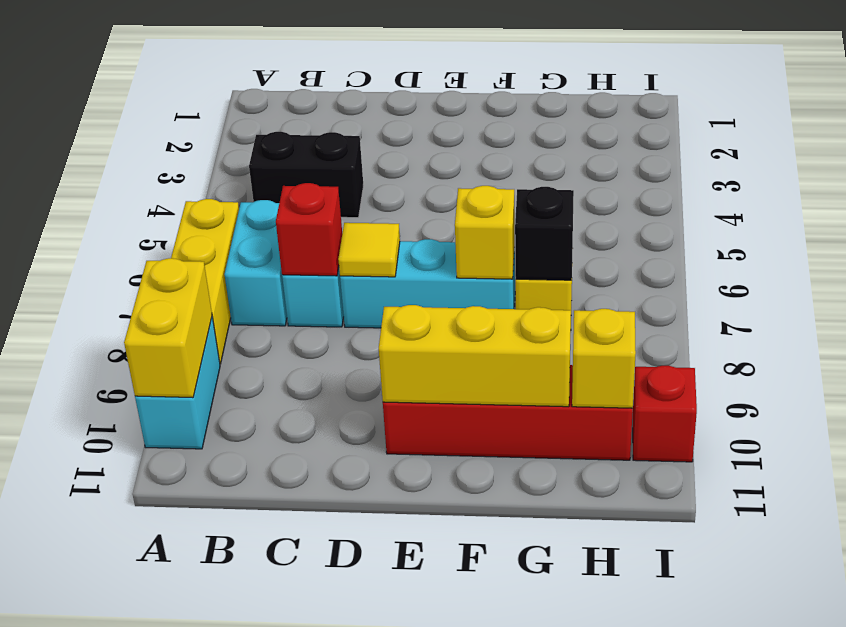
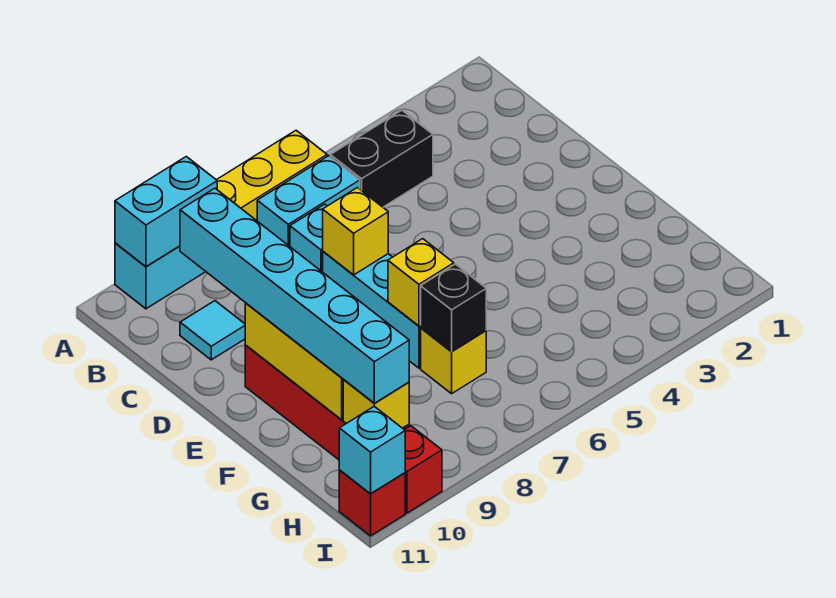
yellow brick A9:A10 level 2 -> cyan brick A9:A10 level 2
black brick B4:C4 level 1 -> black brick B4:B5 level 1
red brick C7 level 2 -> red brick I11 level 1
none -> cyan tile C10 level 1
none -> cyan brick C10:H10 level 3
yellow tile D7 level 2 -> yellow brick D7 level 2
none -> cyan brick I11 level 2

